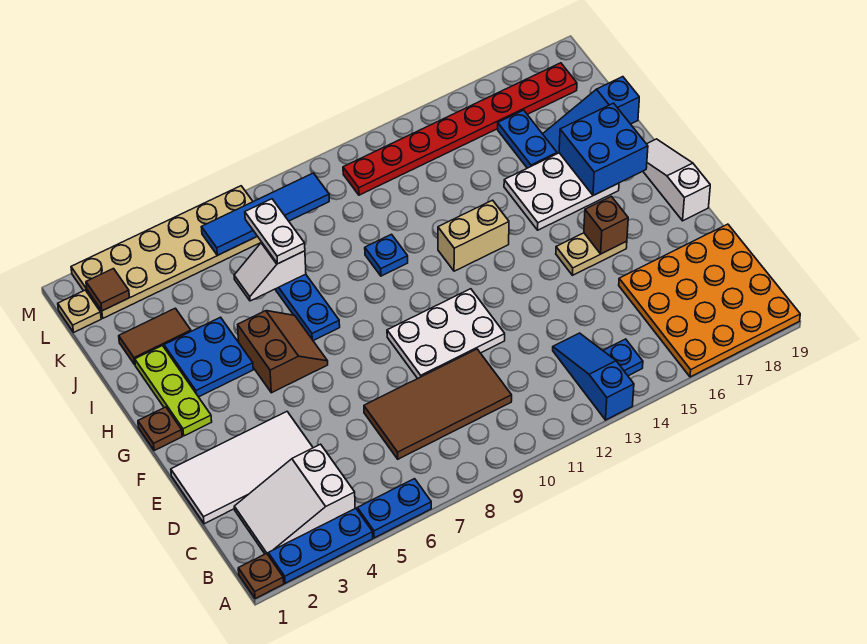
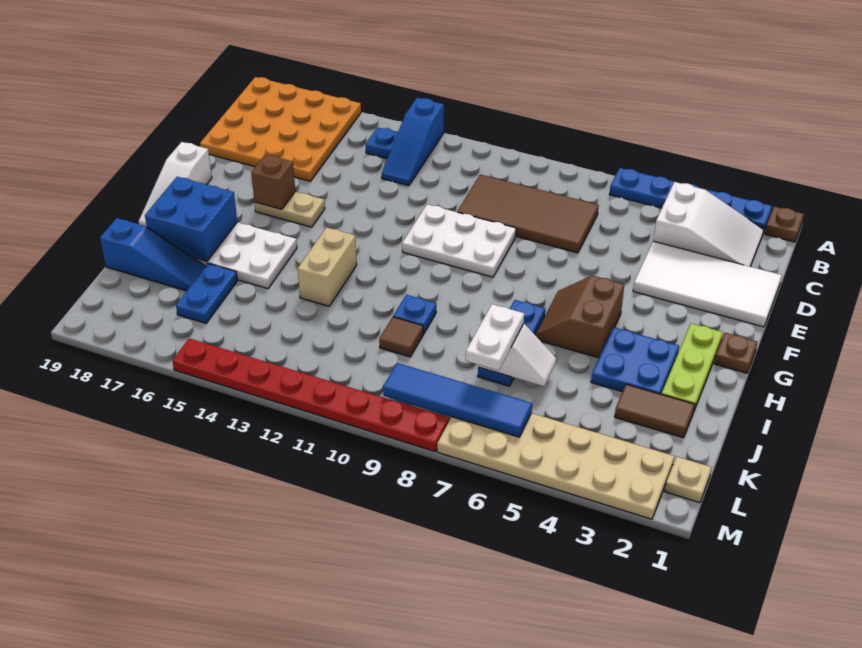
tan brick H12:H13 level 1 -> tan brick H13:I13 level 1
brown tile L2 level 2 -> brown tile J10 level 1
red plate L11:L18 level 1 -> red plate M8:M15 level 1

